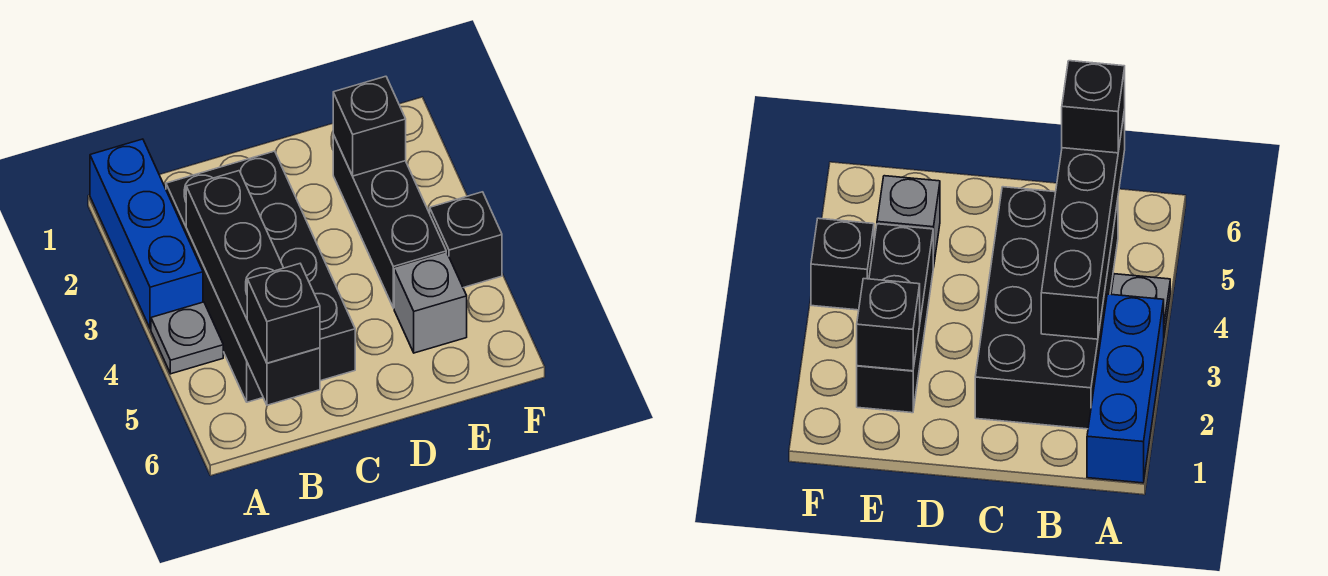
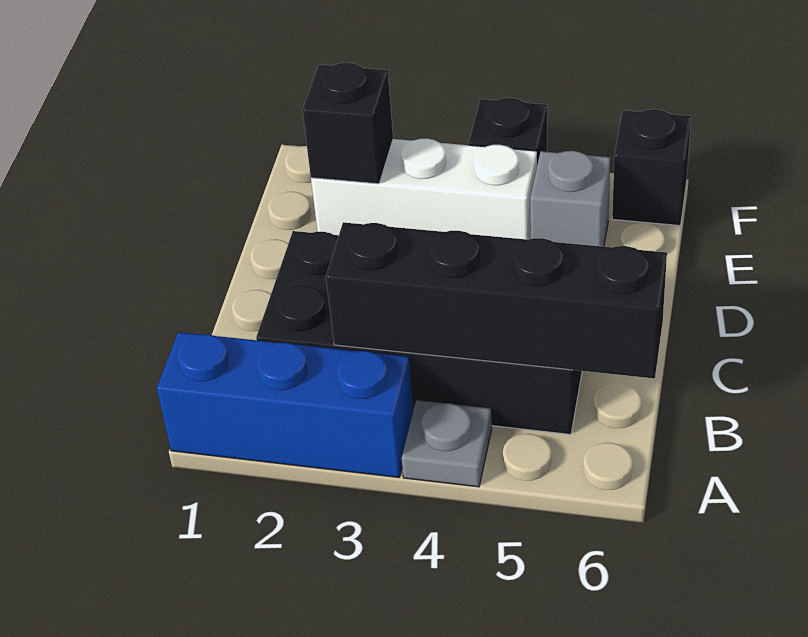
black brick B6 level 3 -> black brick F6 level 1
black brick E2:E4 level 1 -> white brick E2:E4 level 1

